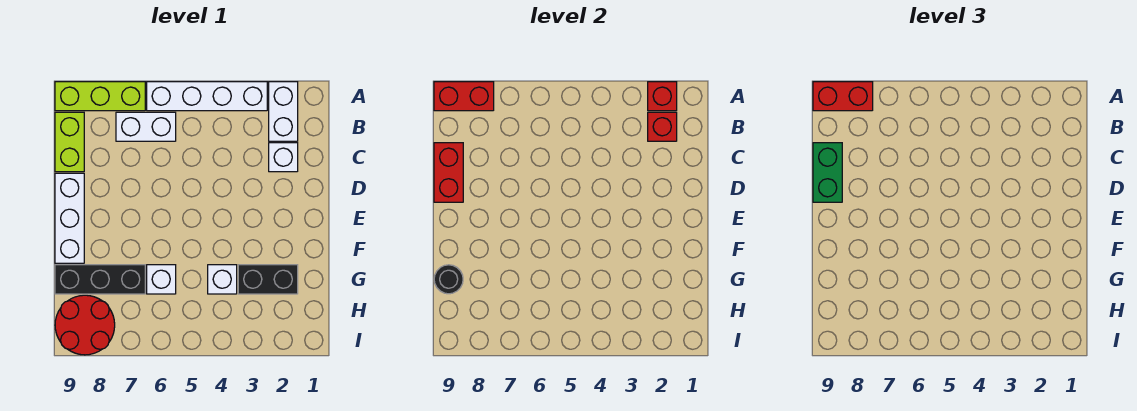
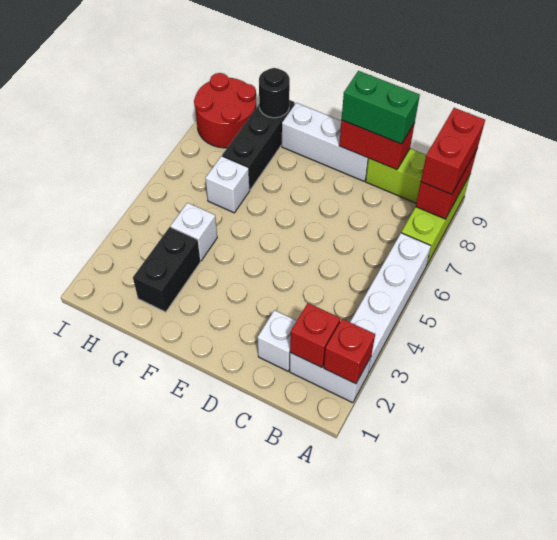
white brick B6:B7 level 1 -> none

